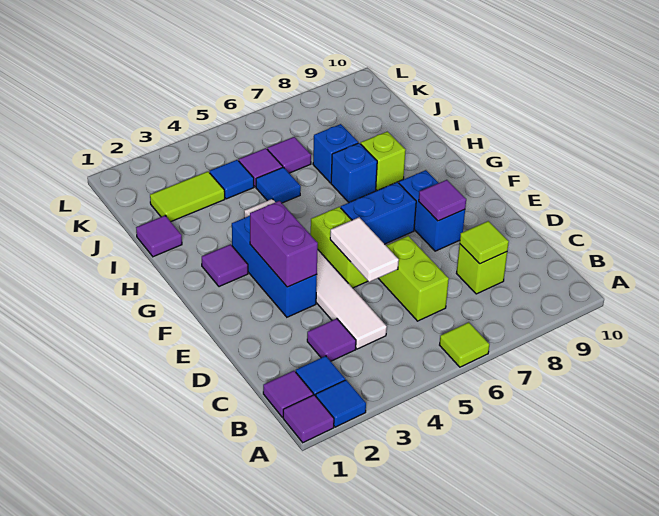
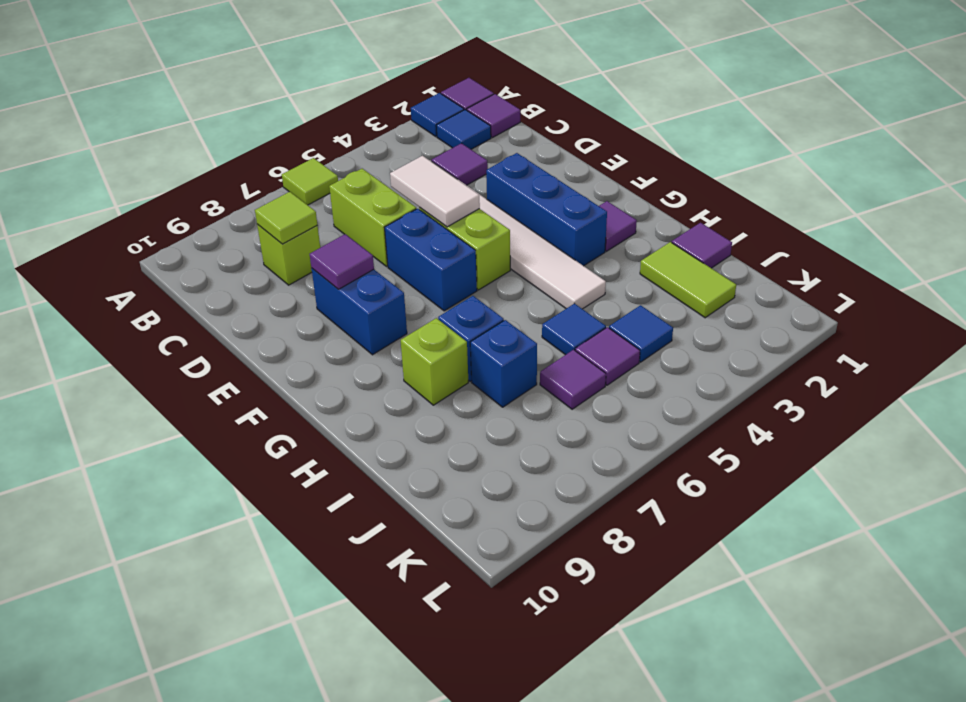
purple brick E3:F3 level 2 -> none
blue brick F6:F7 level 1 -> blue brick E6:F6 level 1
lime tile J2:J3 level 1 -> lime tile I2:J2 level 1

